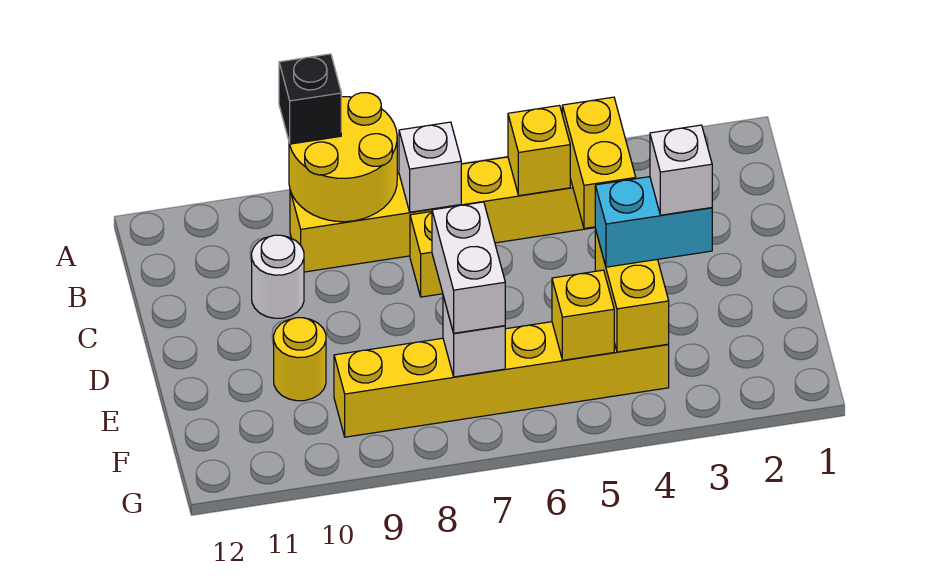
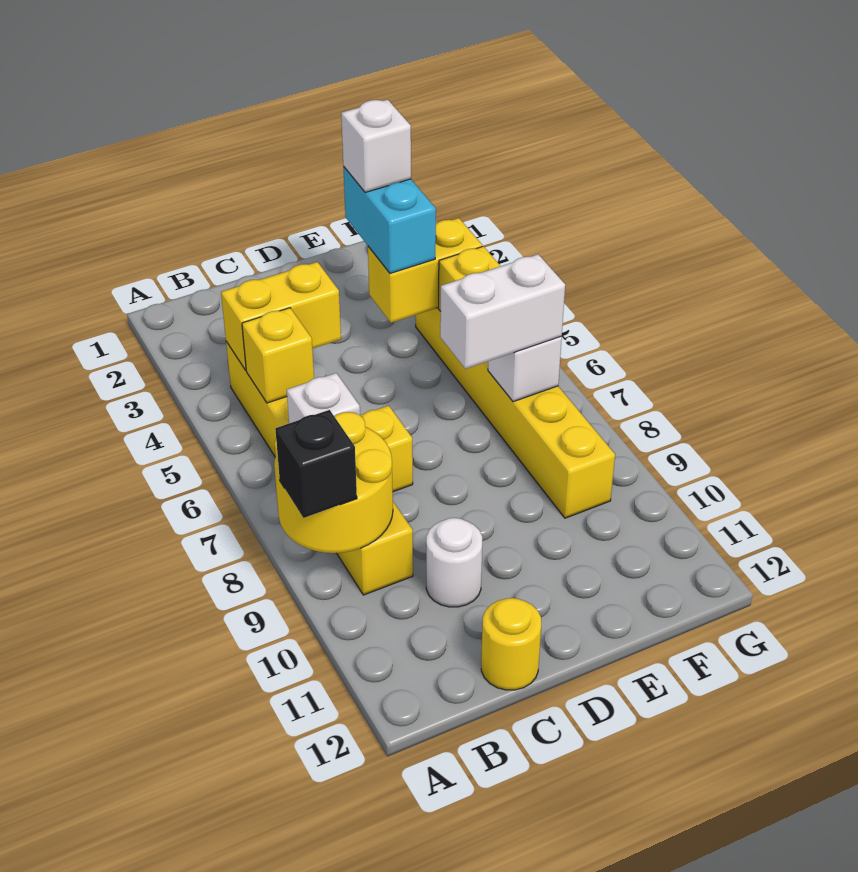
yellow round brick E10 level 1 -> yellow round brick C12 level 1

